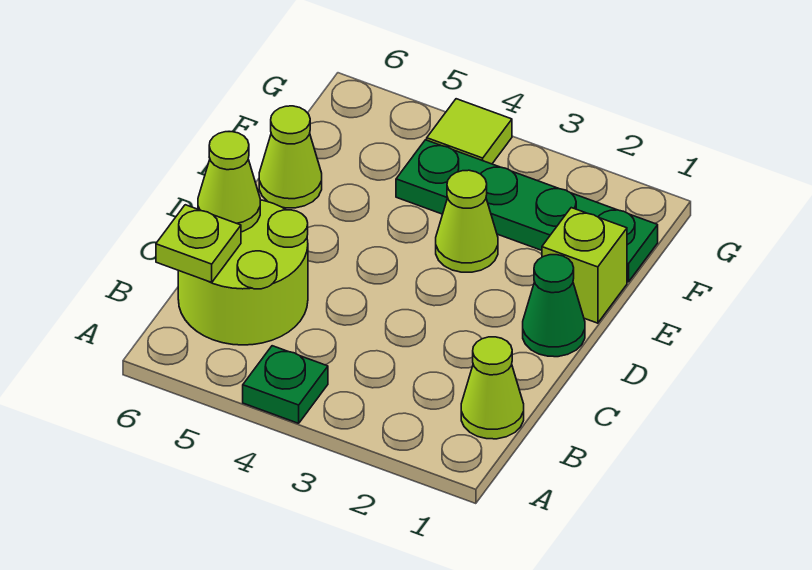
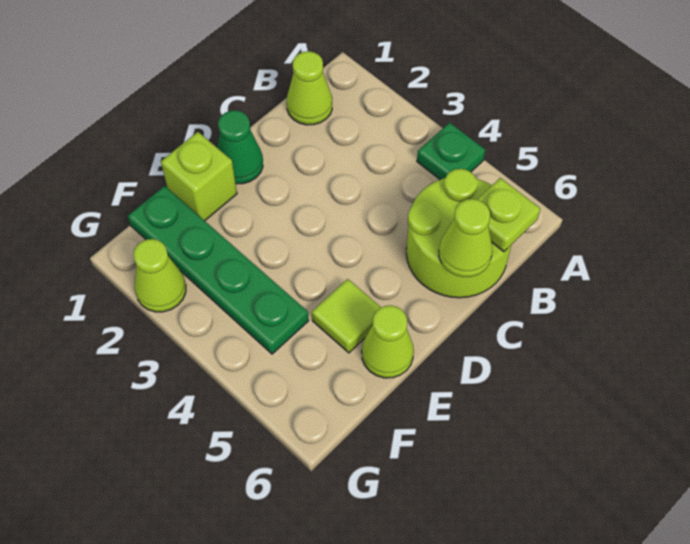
lime cone E3 level 1 -> lime cone G2 level 1
lime tile G4 level 1 -> lime tile E5 level 1

